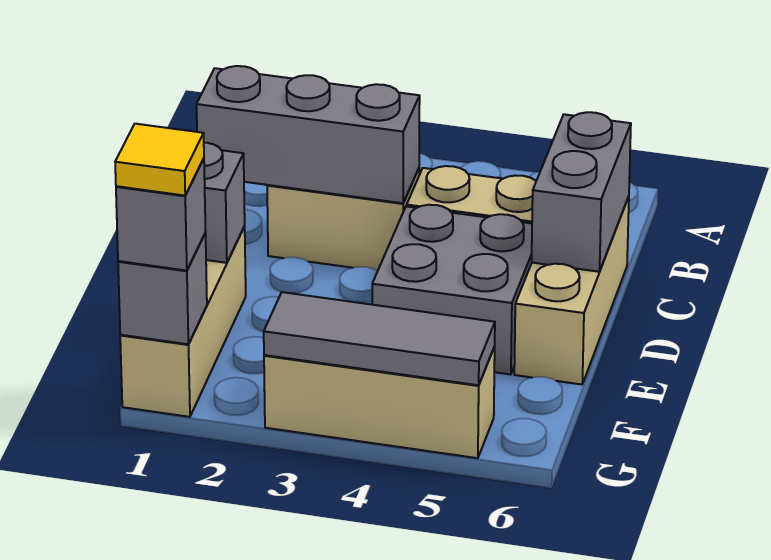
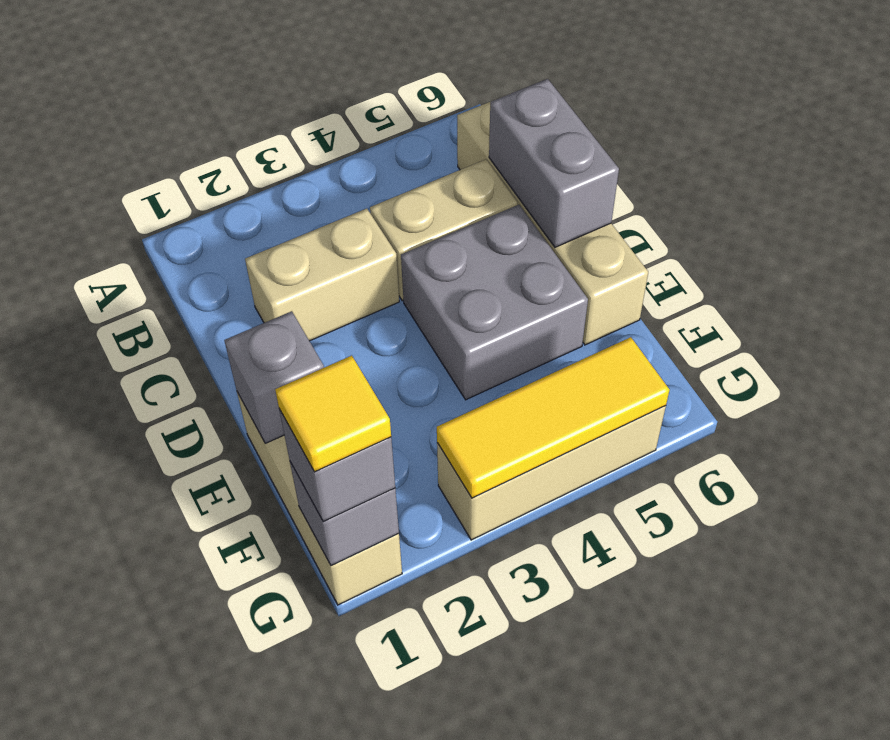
grey brick C1:C3 level 2 -> none
tan brick C6:E6 level 1 -> tan brick B6:E6 level 1
grey tile G3:G5 level 2 -> yellow tile G3:G5 level 2

